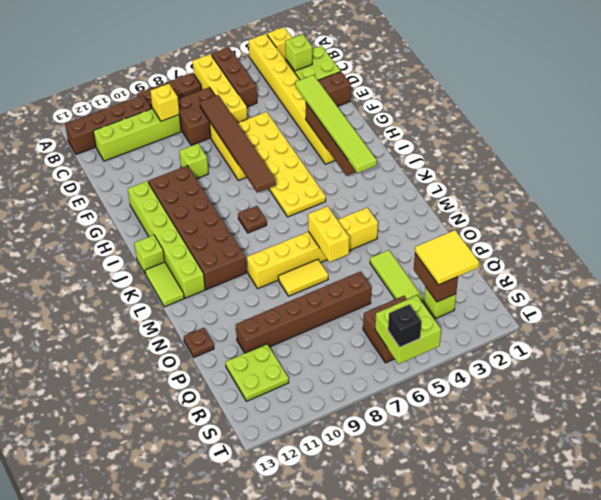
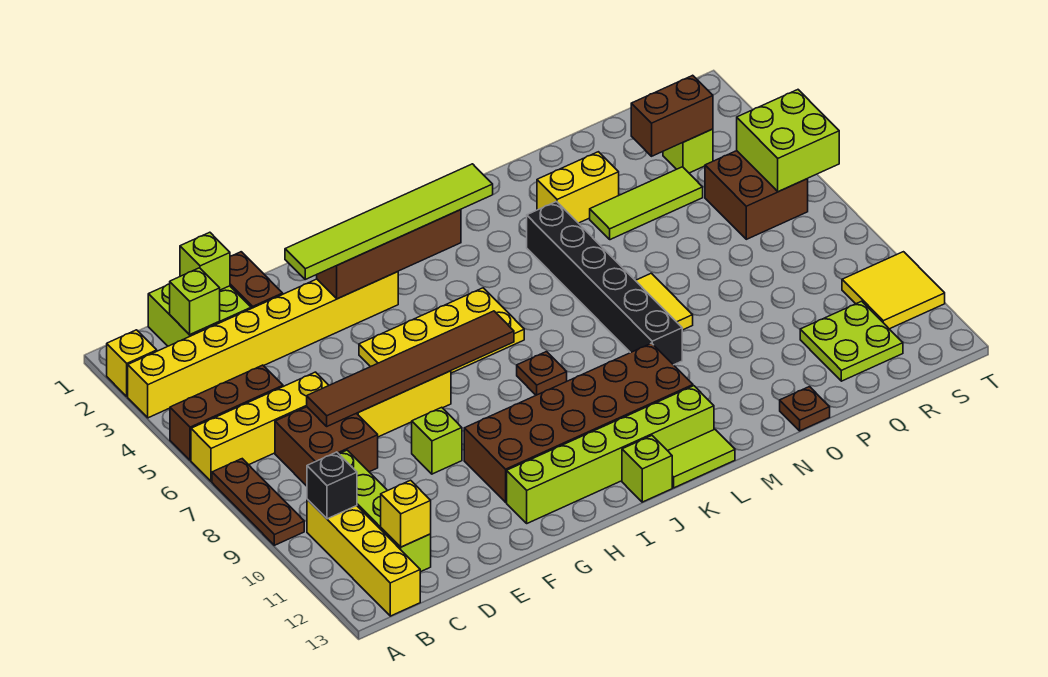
brown brick B10:B13 level 1 -> yellow brick B10:B13 level 1
yellow brick C9 level 2 -> yellow brick C12 level 2
none -> lime brick D1 level 2
yellow plate E5:J6 level 1 -> yellow plate G5:J6 level 1
yellow brick M4:M9 level 1 -> black brick M4:M9 level 1
yellow brick M6:N6 level 2 -> yellow brick N3:O3 level 1
brown brick P6:P11 level 1 -> none
yellow tile Q2:R3 level 3 -> yellow tile S10:T11 level 1
black brick T6 level 3 -> black brick B10 level 2

